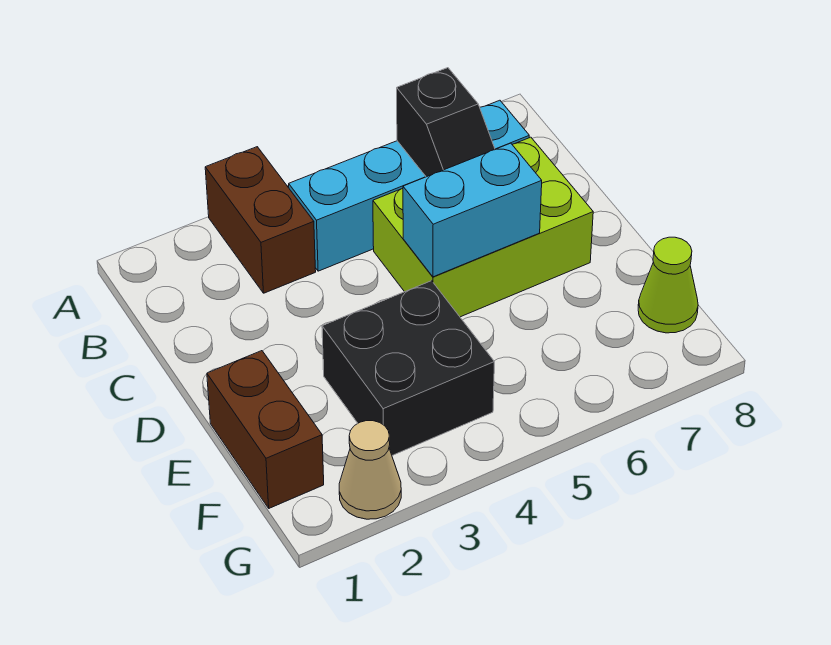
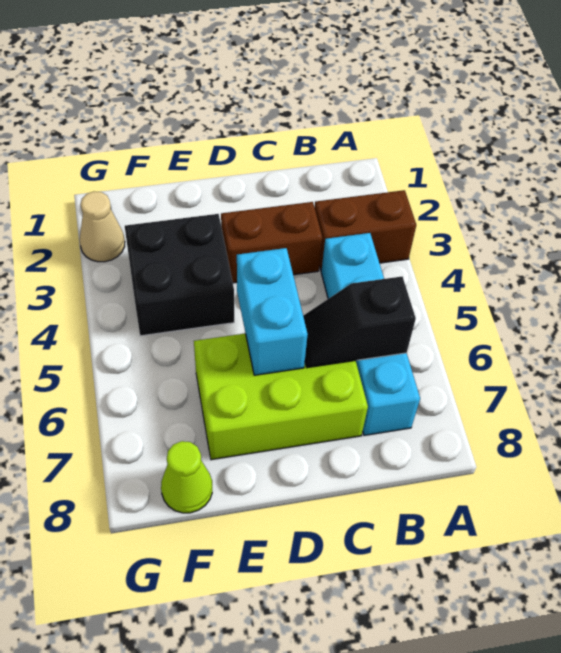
lime brick C5:D7 level 1 -> lime brick C6:E7 level 1
brown brick E1:F1 level 1 -> brown brick C3:D3 level 1

